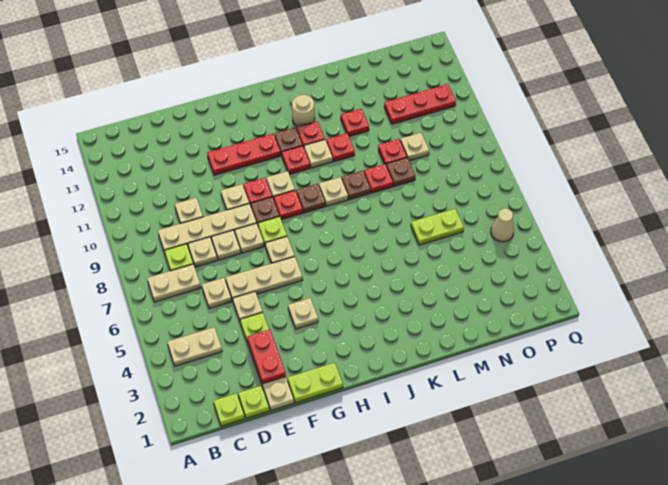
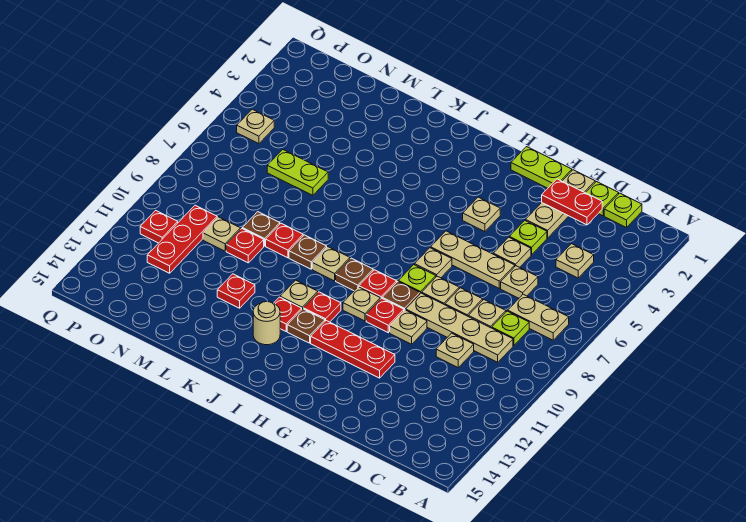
tan plate B4:C4 level 1 -> tan plate C4 level 1
red plate E2:E3 level 2 -> red plate D2:E2 level 2
red plate K11 level 1 -> red plate P11 level 1
red plate N12:P12 level 1 -> red plate O10:O12 level 1
tan cone P5 level 1 -> tan plate P5 level 1

